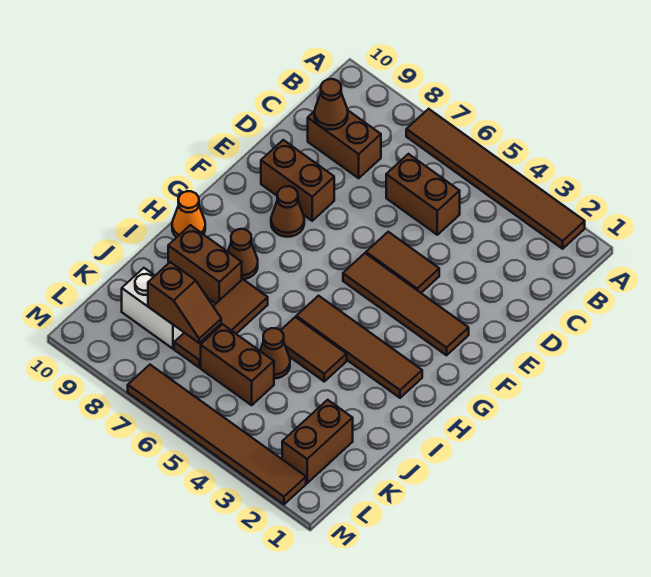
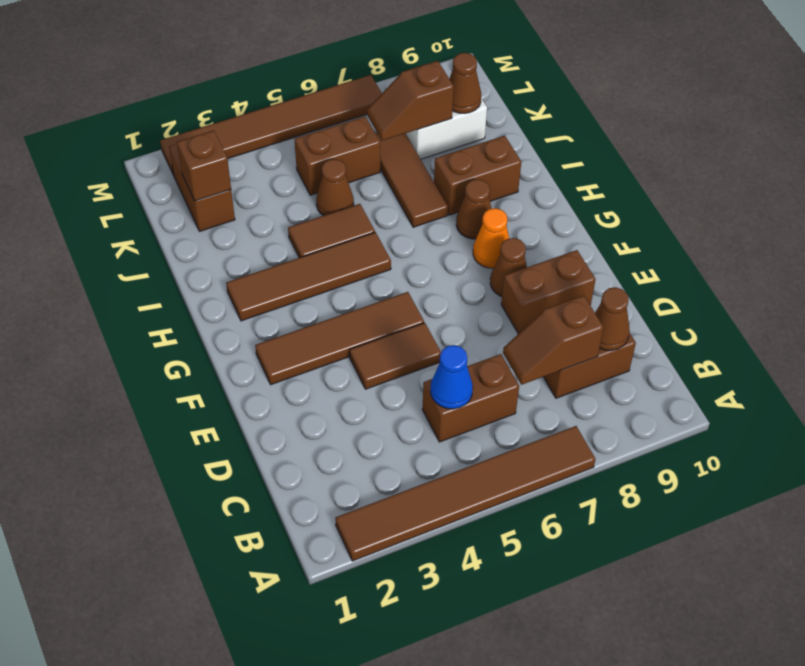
none -> blue cone C5 level 2
none -> brown slope C7:C8 level 2 top 8
orange cone H10 level 1 -> orange cone G8 level 1
none -> brown brick K2 level 2
none -> brown cone K9 level 2

